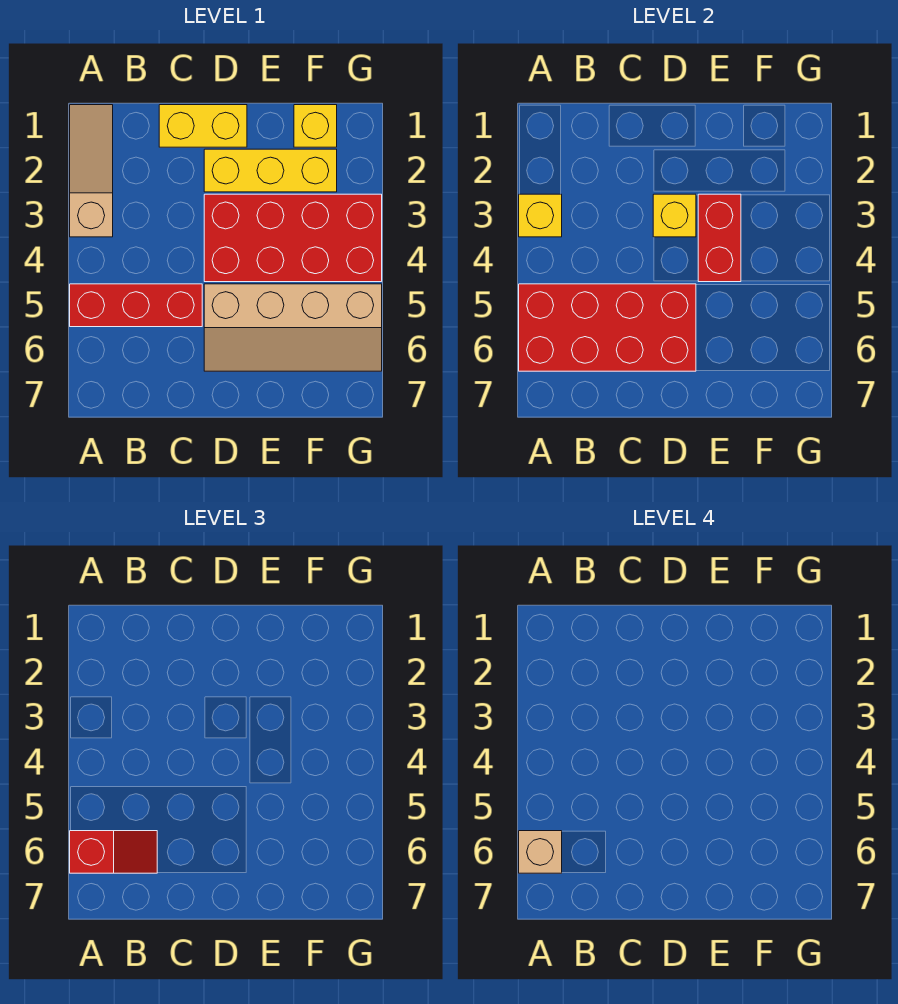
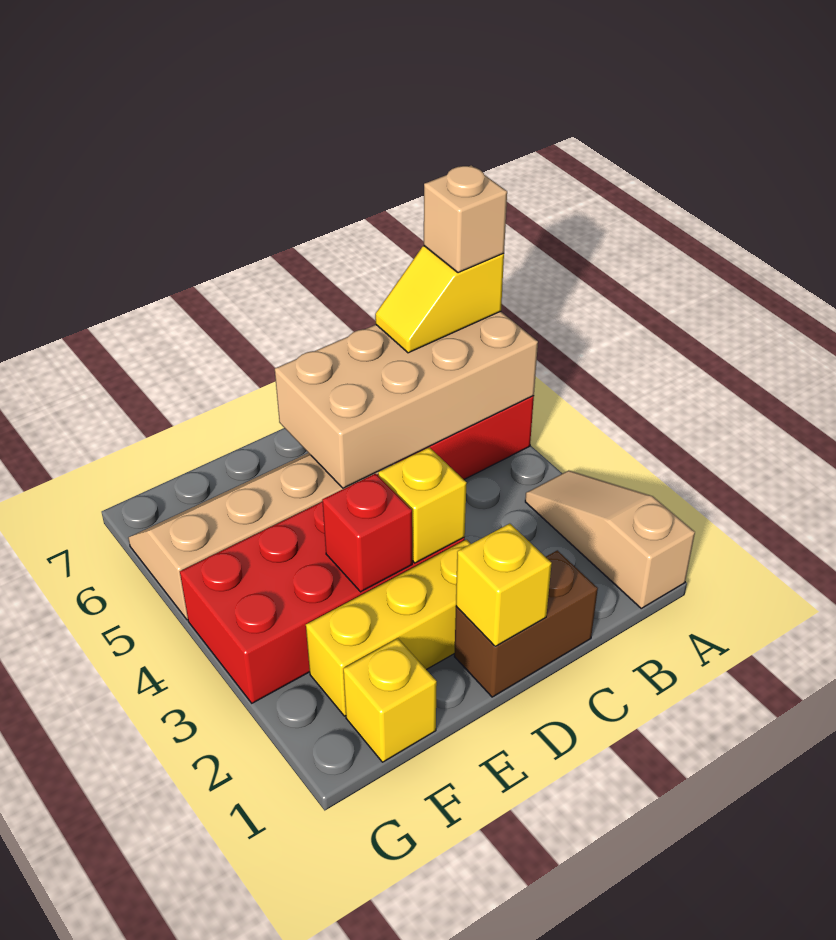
tan slope A1:A3 level 1 top 3 -> tan slope A1:A3 level 1 top 1
yellow brick A3 level 2 -> yellow brick D1 level 2
red brick A5:D6 level 2 -> tan brick A5:D6 level 2
red slope A6:B6 level 3 top A -> yellow slope A6:B6 level 3 top A
yellow brick C1:D1 level 1 -> brown brick C1:D1 level 1
red brick E3:E4 level 2 -> red brick E3 level 2

